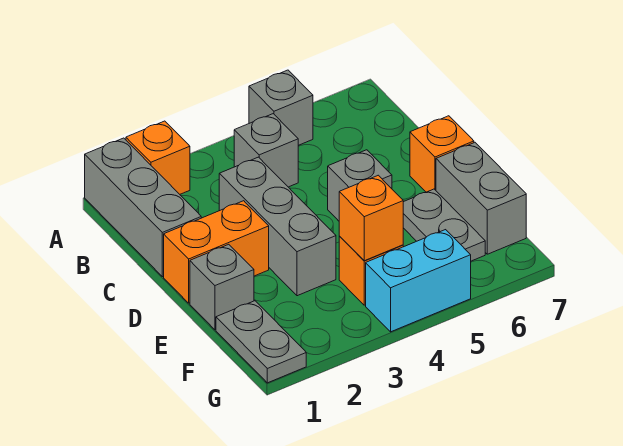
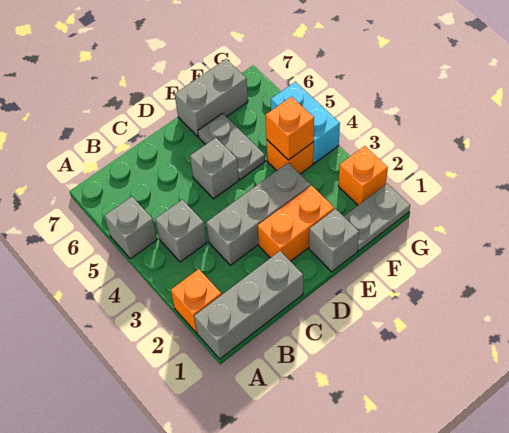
orange brick D1:D2 level 1 -> orange brick D2:E2 level 1
orange brick D7 level 1 -> orange brick G2 level 1
grey plate E6:F6 level 1 -> grey plate E5:E6 level 1

